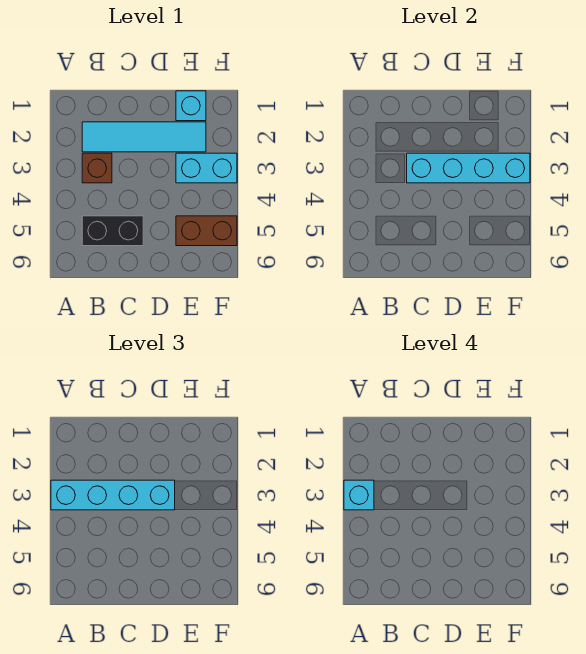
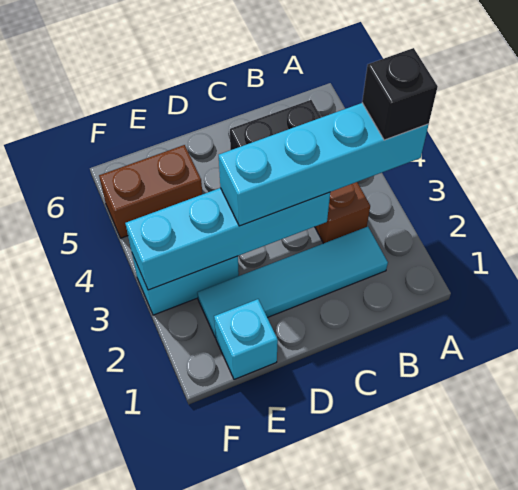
cyan brick A3 level 4 -> black brick A3 level 4

